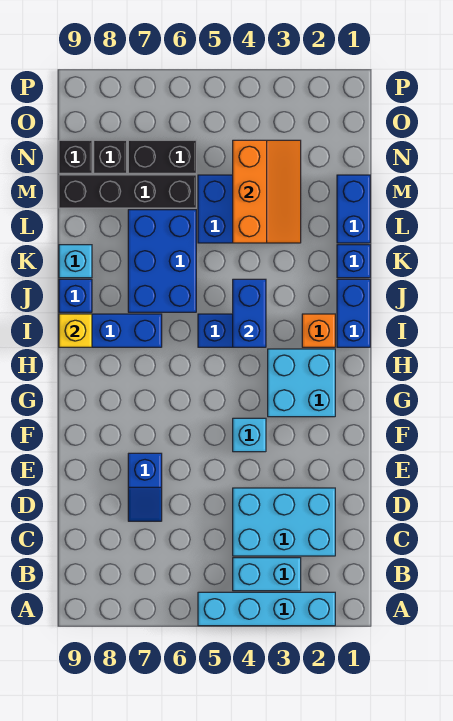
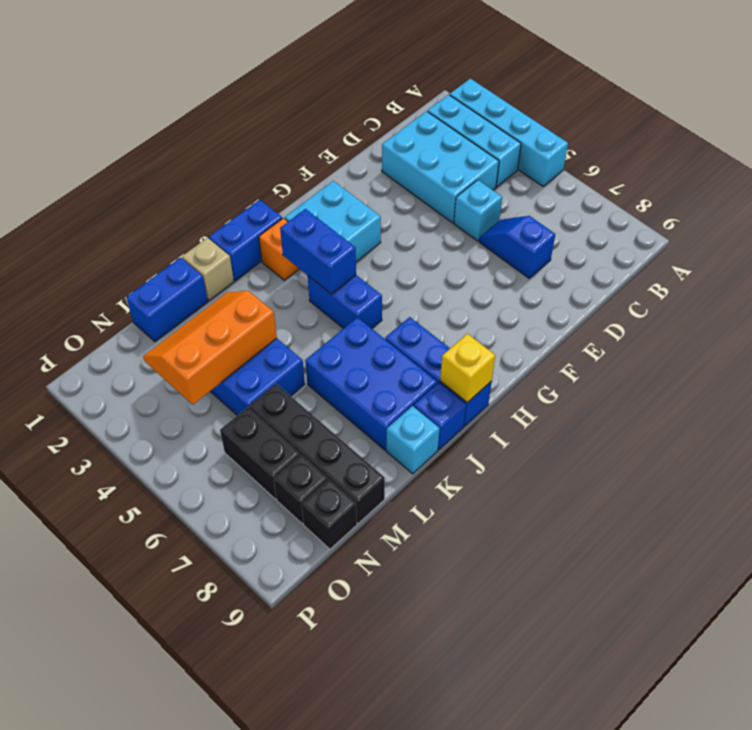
cyan brick B3:B4 level 1 -> cyan brick B2:B4 level 1
blue slope D7:E7 level 1 top E -> blue slope D6:D7 level 1 top 7
cyan brick F4 level 1 -> cyan brick D5 level 1
blue brick I4:J4 level 2 -> blue brick I3:I4 level 2
blue brick J6:L7 level 1 -> blue brick J6:K8 level 1
blue brick K1 level 1 -> tan brick K1 level 1

